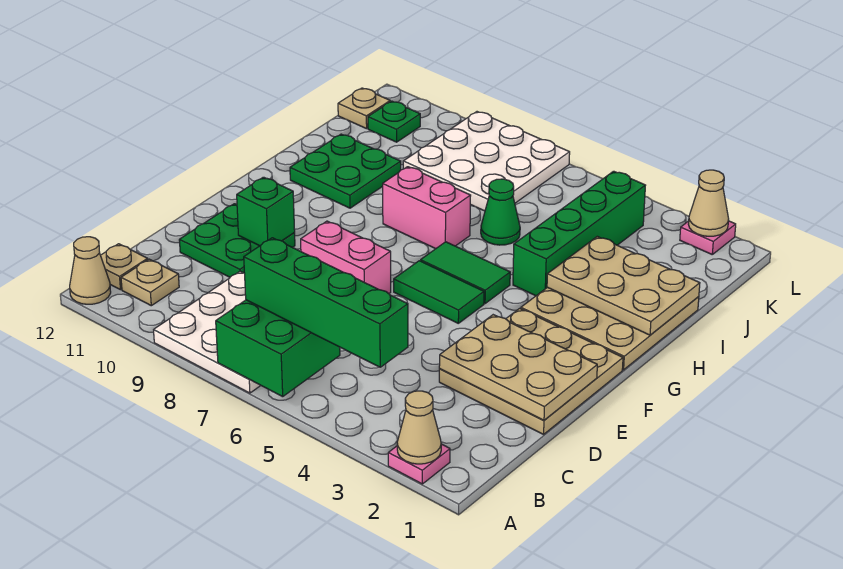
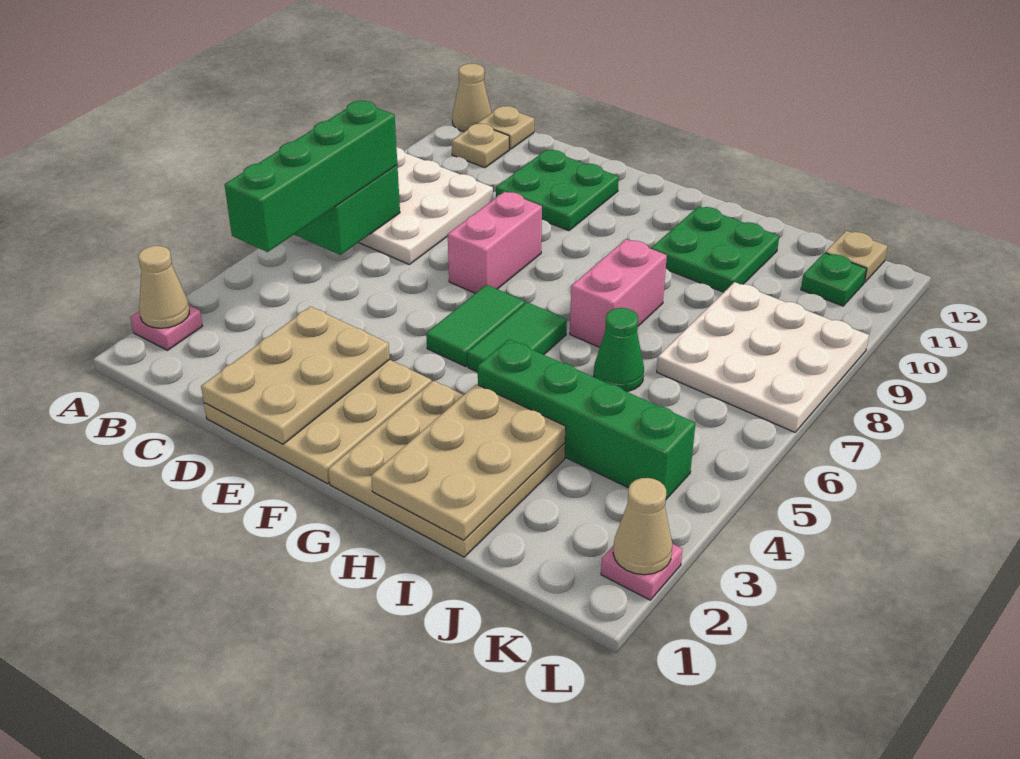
green brick E10 level 2 -> none

